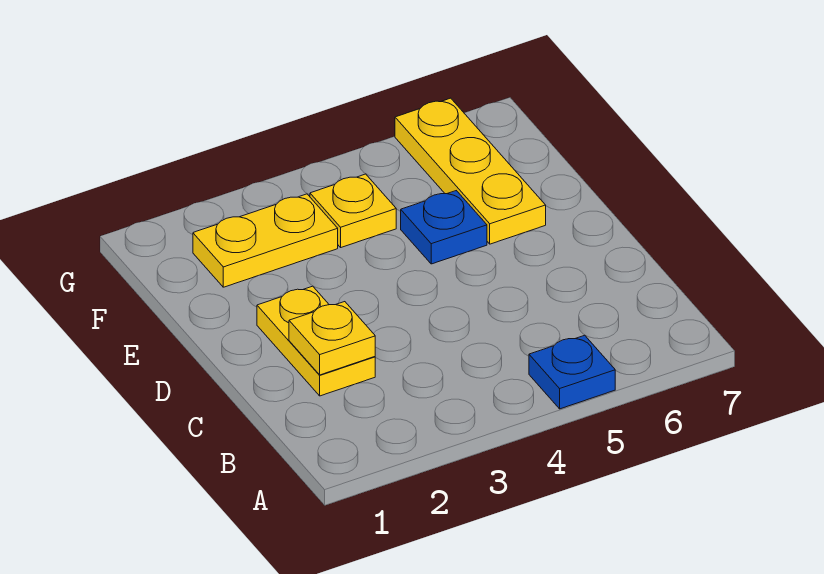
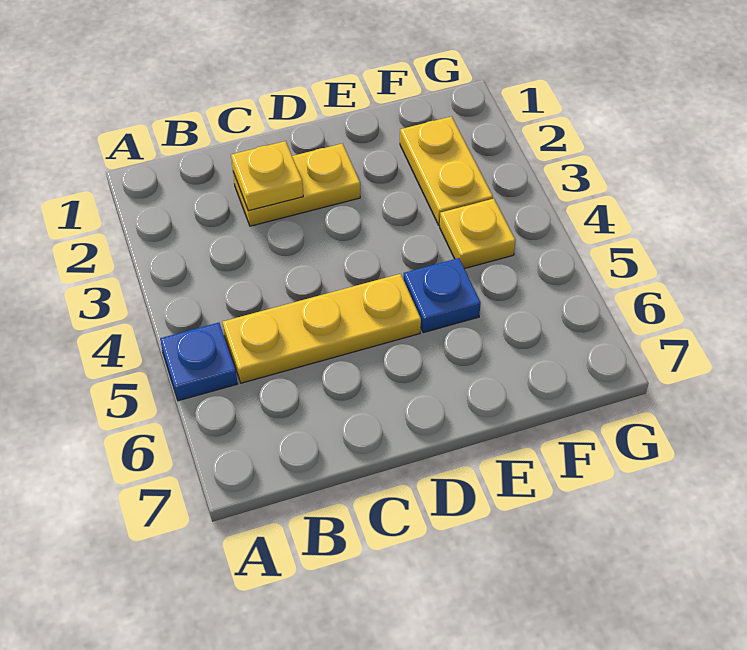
yellow plate E6:G6 level 1 -> yellow plate B5:D5 level 1

